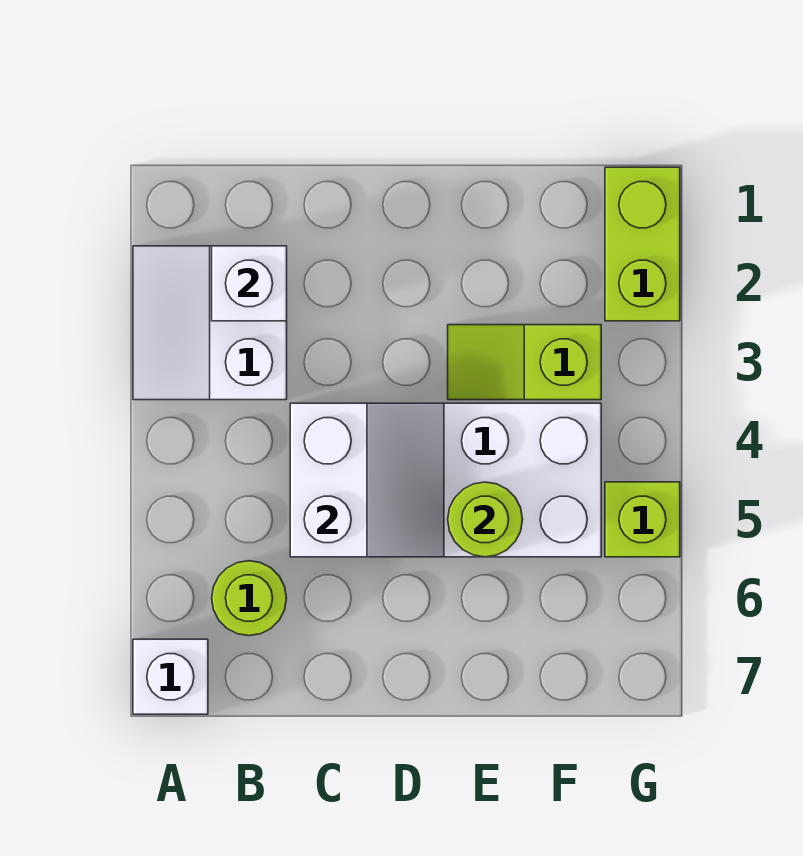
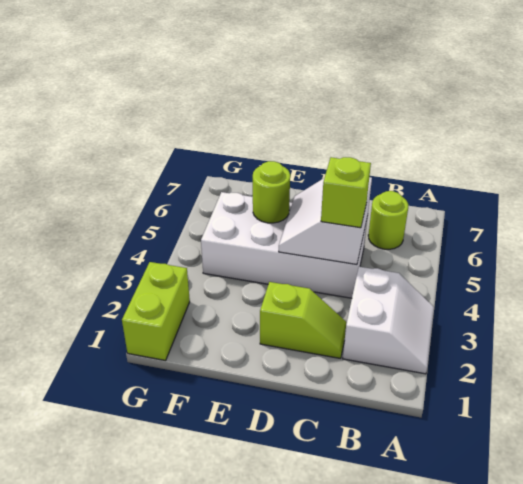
white brick A7 level 1 -> none
white brick B2 level 2 -> none
lime slope E3:F3 level 1 top F -> lime slope C2:D2 level 1 top D
lime brick G5 level 1 -> lime brick C4 level 3

